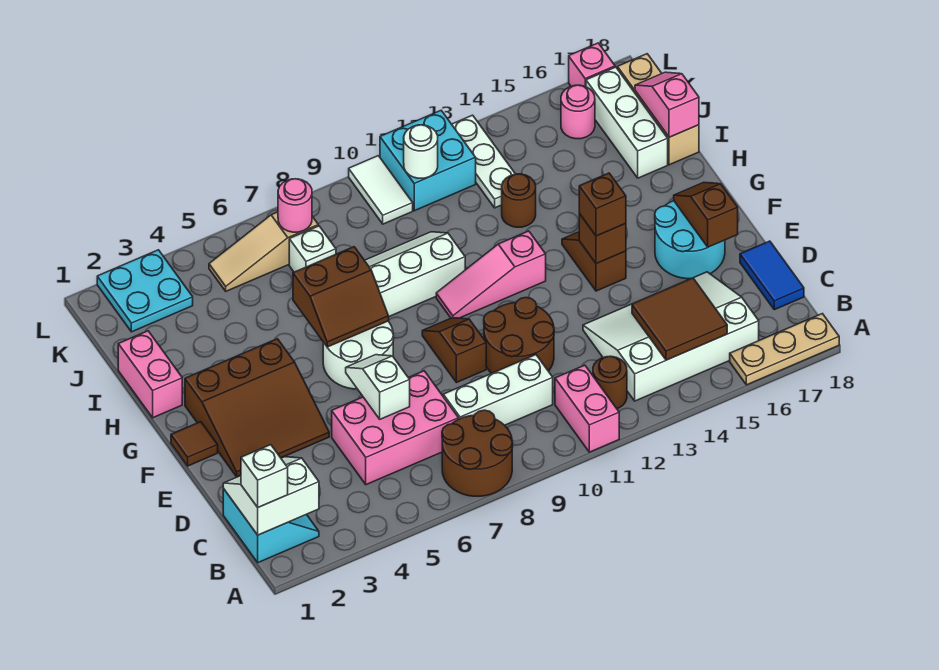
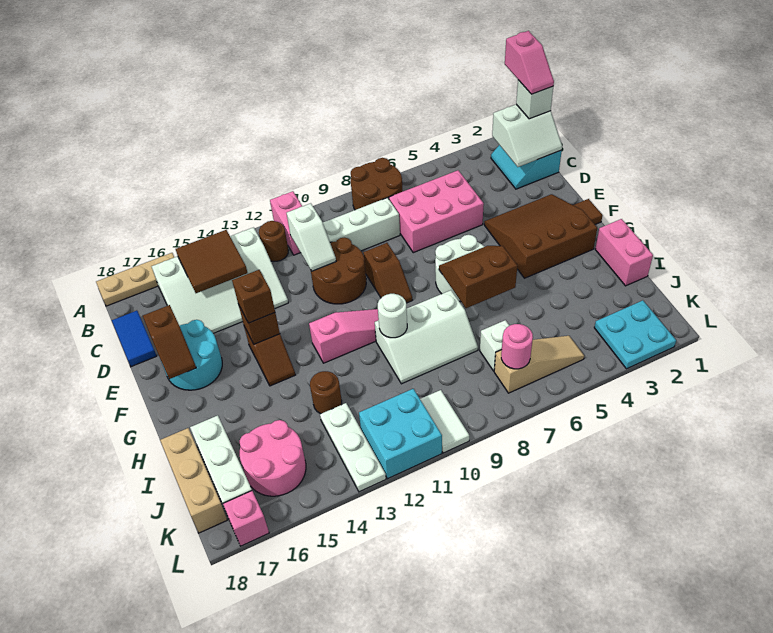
white slope D6:E6 level 2 top D -> white slope C11:D11 level 2 top C
pink slope I18:J18 level 2 top I -> pink slope A1:B1 level 4 top A
white round brick K11 level 2 -> white round brick H10 level 2
pink round brick K16 level 1 -> pink round brick J15:K16 level 1

